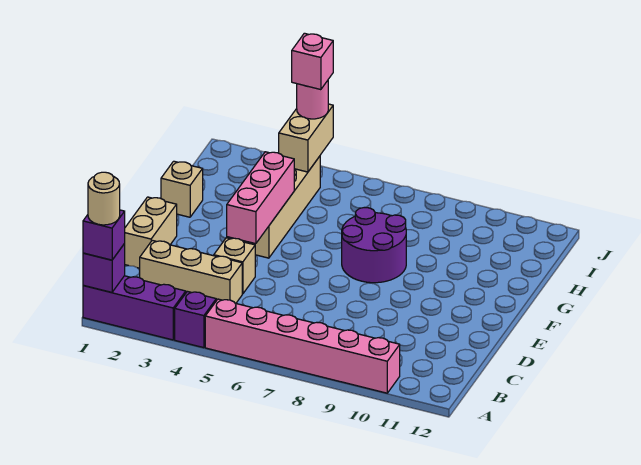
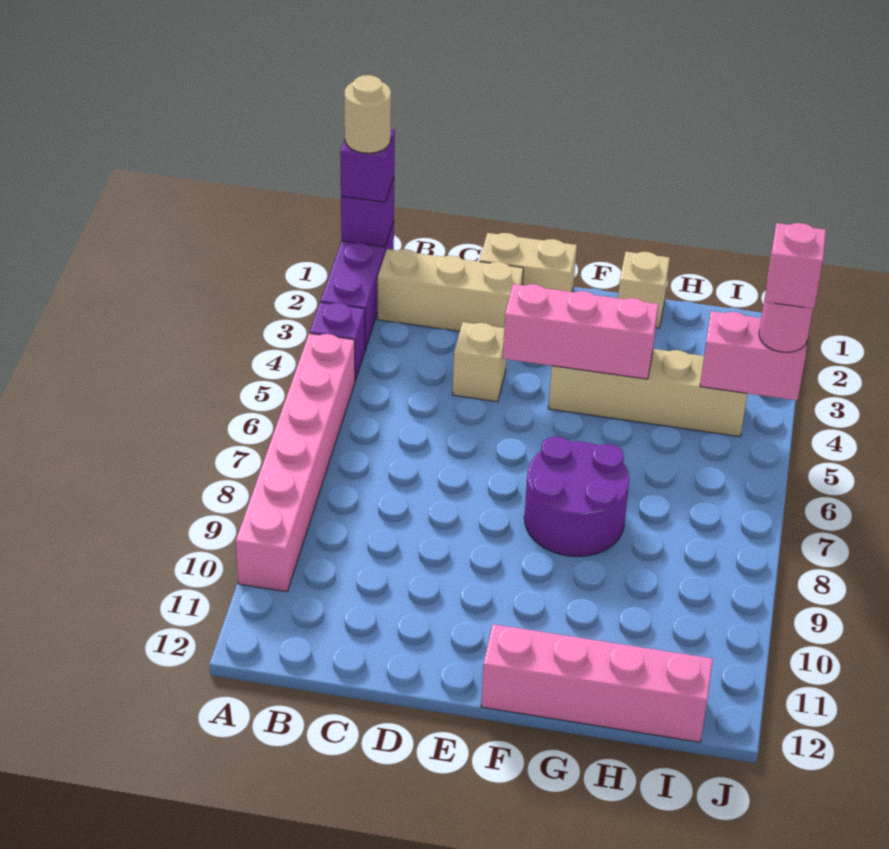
tan brick C2:C4 level 1 -> tan brick B2:D2 level 1
none -> pink brick F12:I12 level 1
tan brick I4:J4 level 2 -> pink brick I4:J4 level 2

